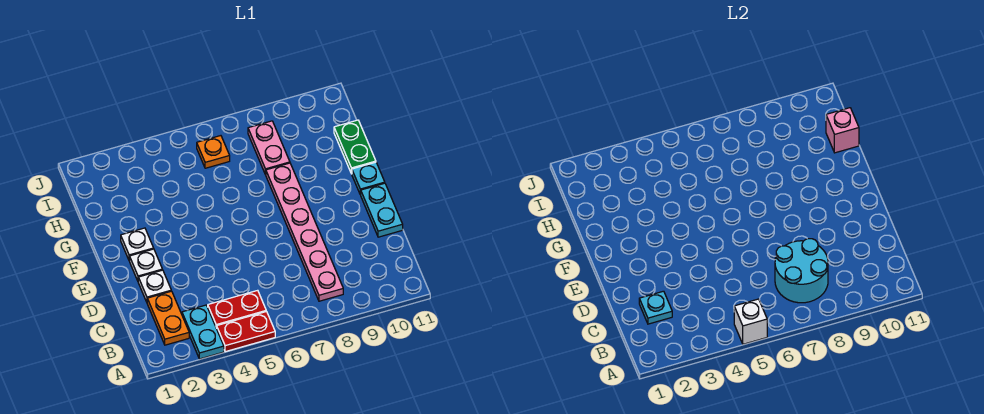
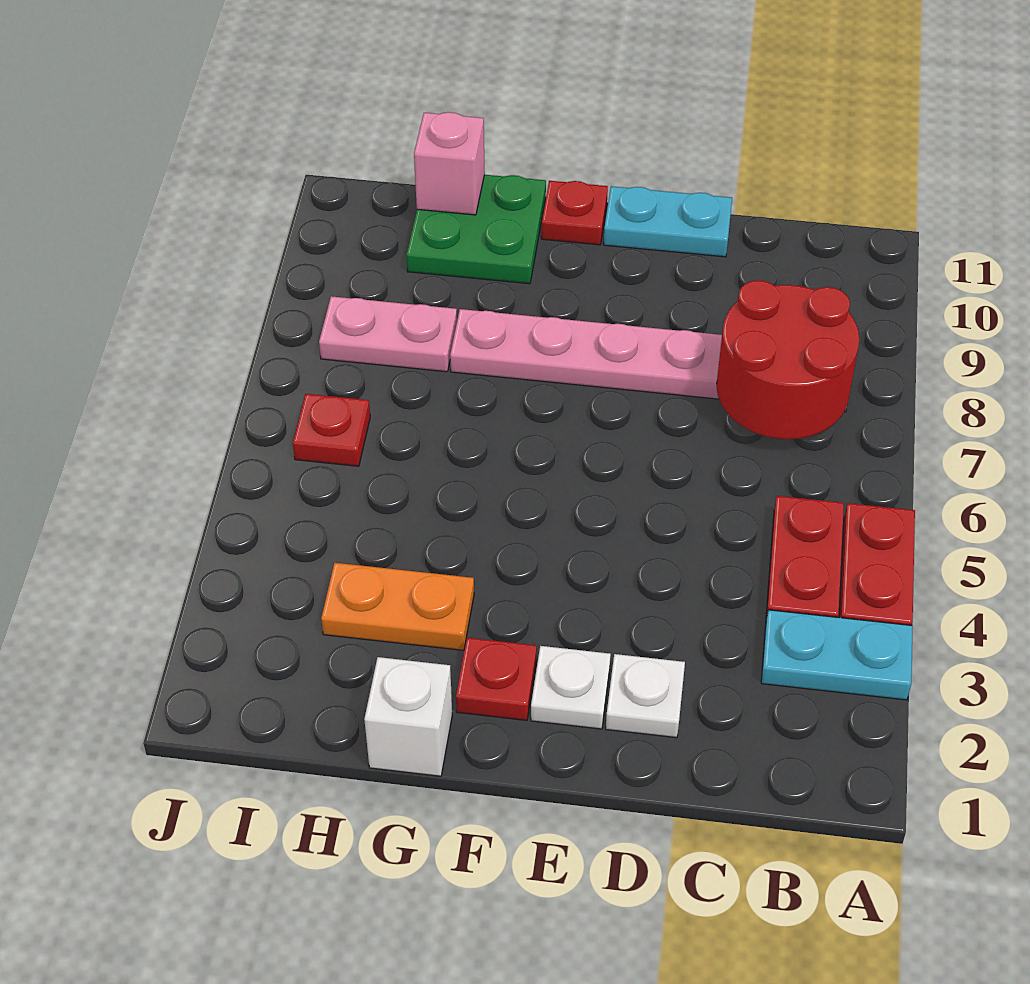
white brick A5 level 2 -> white brick G1 level 1
orange plate B2:C2 level 1 -> orange plate G3:H3 level 1
cyan round brick B7:C8 level 2 -> red round brick B7:C8 level 2
cyan plate C2 level 2 -> none
white plate F2 level 1 -> red plate F2 level 1
cyan plate F11 level 1 -> red plate F11 level 1
green plate G11:H11 level 1 -> green plate G10:H11 level 1
orange plate I6 level 1 -> red plate I6 level 1

